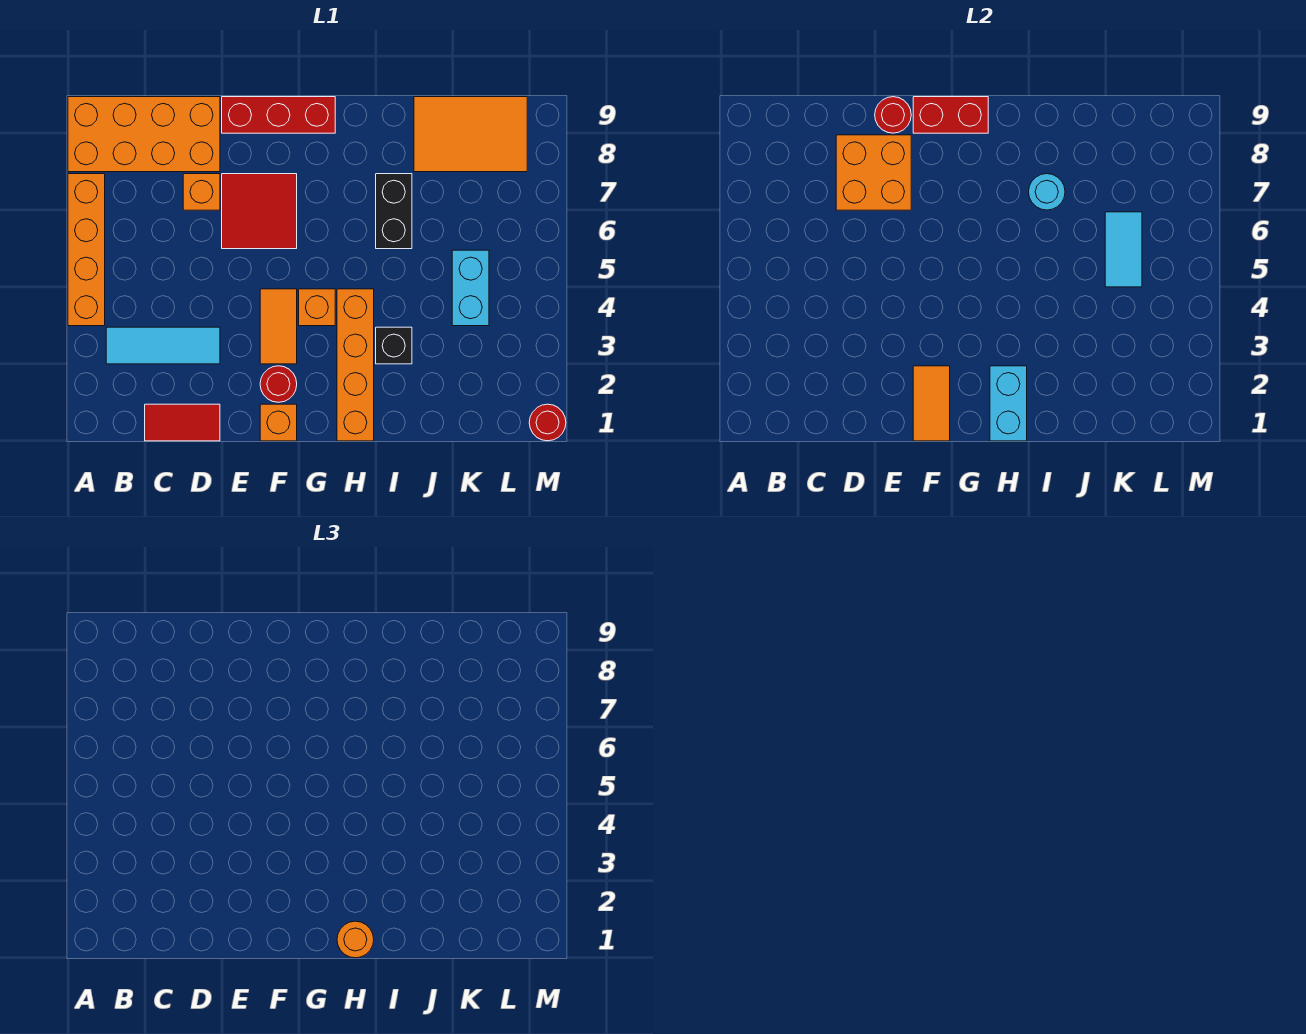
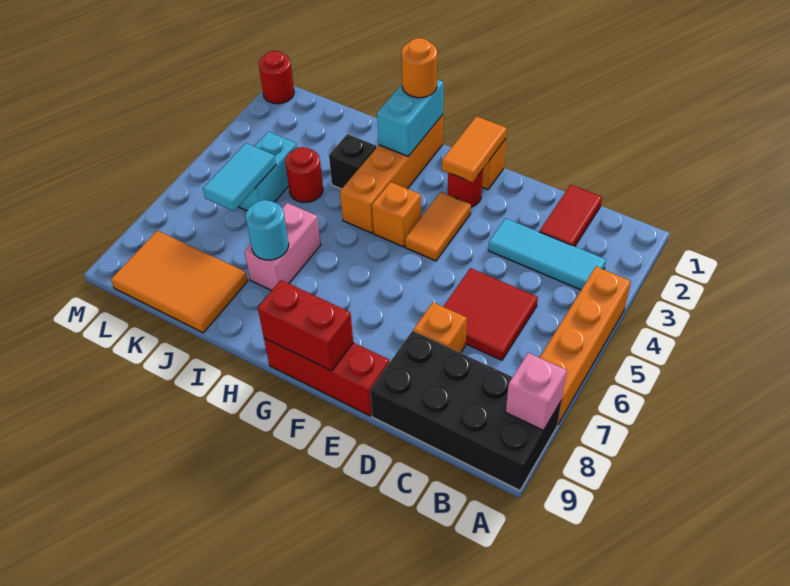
orange brick A8:D9 level 1 -> black brick A8:D9 level 1
none -> pink brick A8 level 2
red tile C1:D1 level 1 -> red tile C1:C2 level 1
orange brick D7:E8 level 2 -> none
red tile E6:F7 level 1 -> red tile C5:D6 level 1
red round brick E9 level 2 -> red round brick J4 level 1
black brick I6:I7 level 1 -> pink brick I6:I7 level 1

